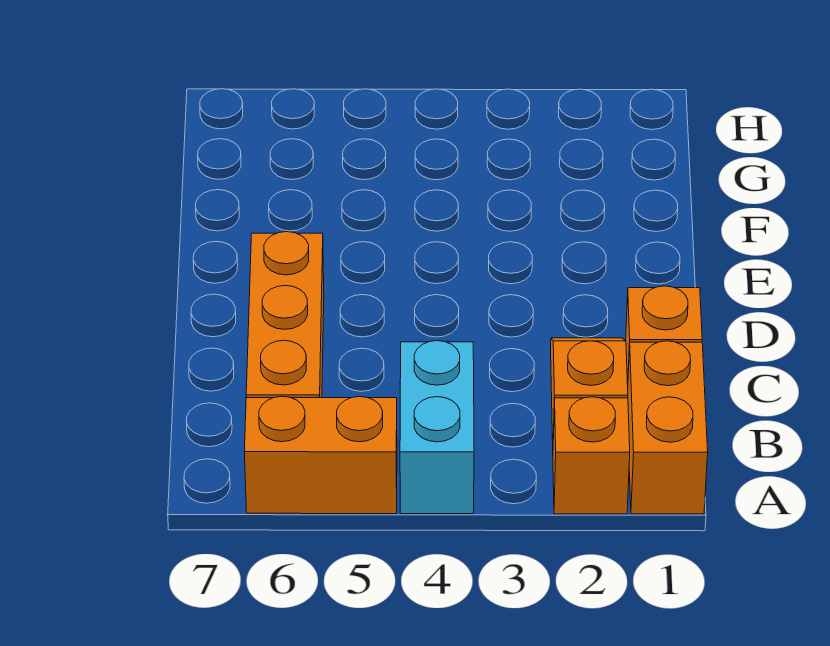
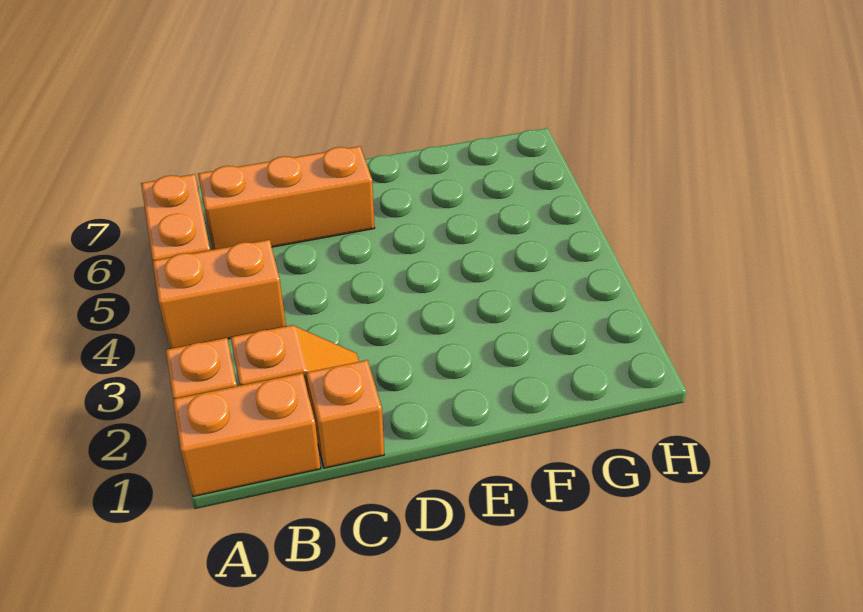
cyan brick A4:B4 level 1 -> orange brick A4:B4 level 1

